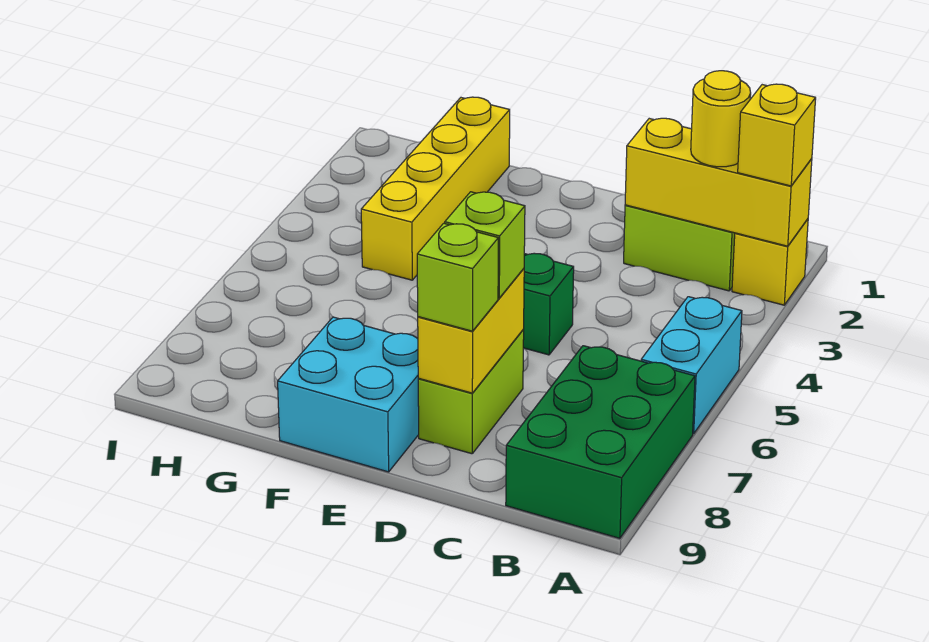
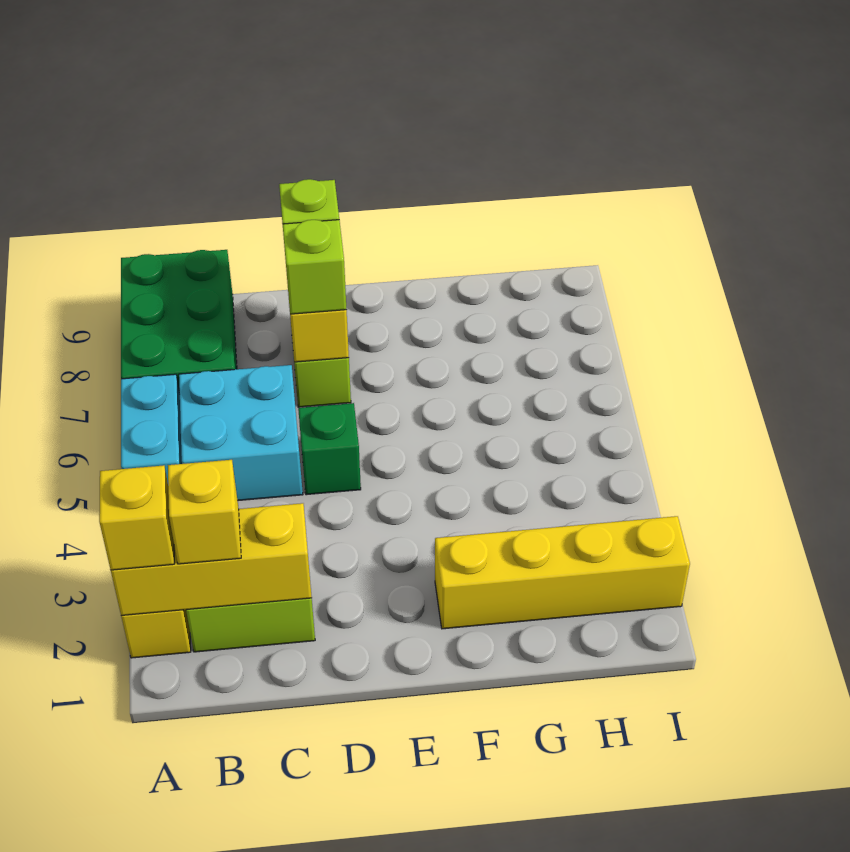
yellow round brick B2 level 3 -> yellow brick B2 level 3
cyan brick E8:F9 level 1 -> cyan brick B5:C6 level 1
yellow brick G1:G4 level 1 -> yellow brick F2:I2 level 1

